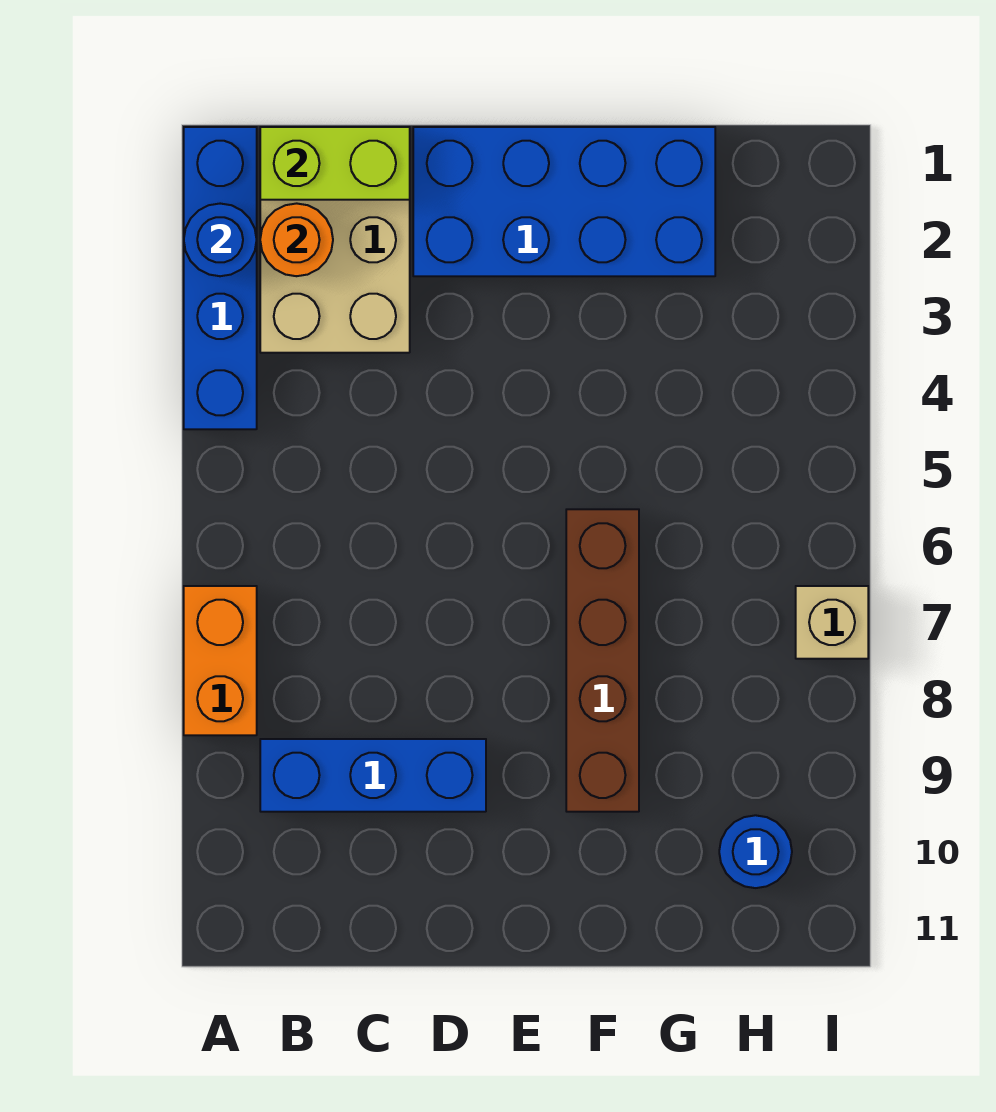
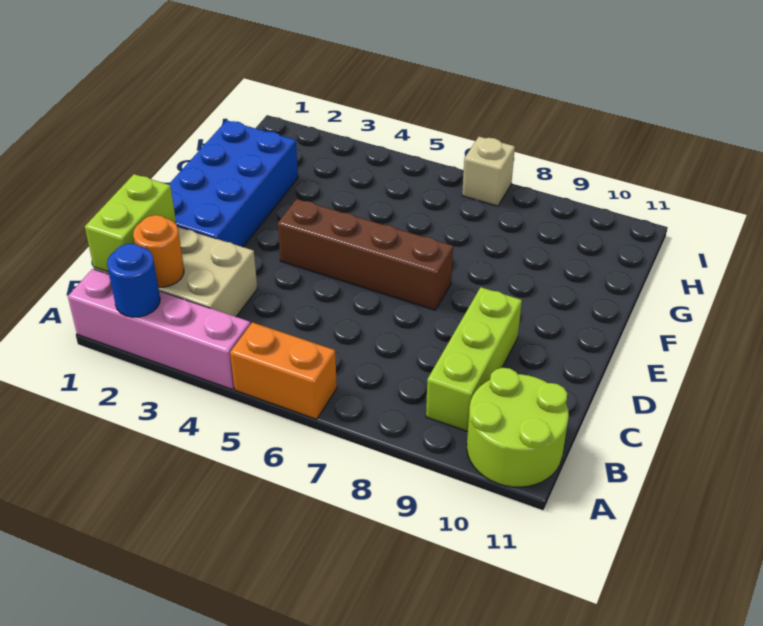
blue brick A1:A4 level 1 -> pink brick A1:A4 level 1
orange brick A7:A8 level 1 -> orange brick A5:A6 level 1
none -> lime round brick A10:B11 level 1
blue brick B9:D9 level 1 -> lime brick B9:D9 level 1
brown brick F6:F9 level 1 -> brown brick E4:E7 level 1
blue round brick H10 level 1 -> none

